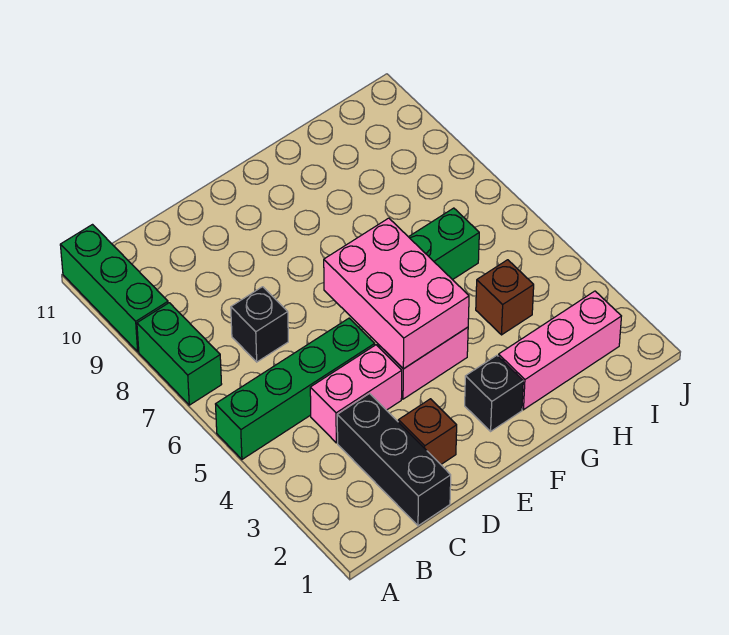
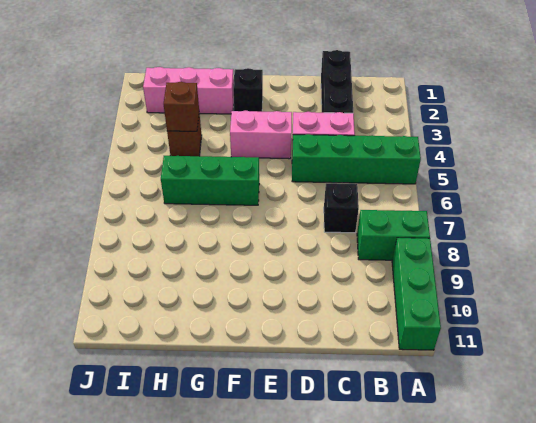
green brick A7:A8 level 1 -> green brick A8:B8 level 1
brown brick D2 level 1 -> brown brick H4 level 2
pink brick E4:F6 level 2 -> none

